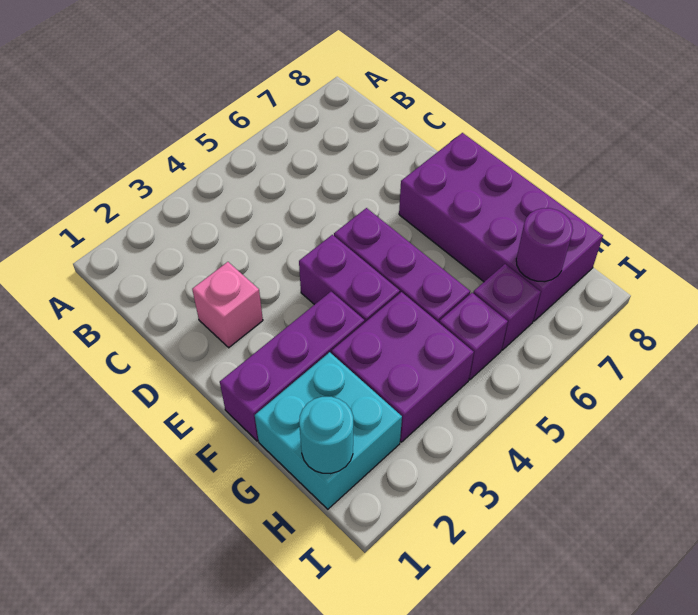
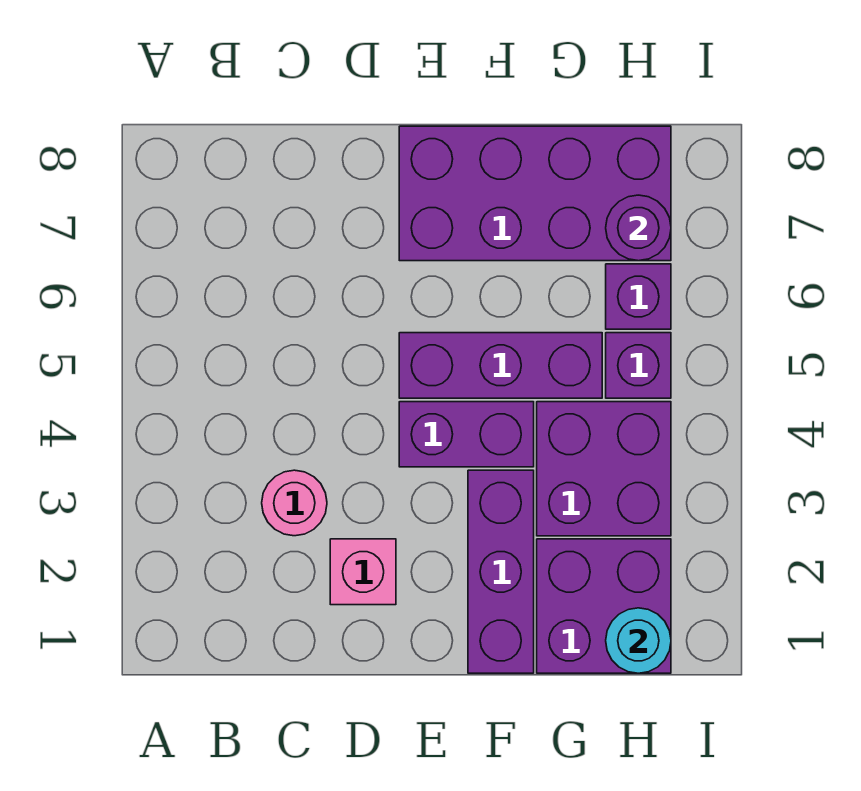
none -> pink round brick C3 level 1
cyan brick G1:H2 level 1 -> purple brick G1:H2 level 1

